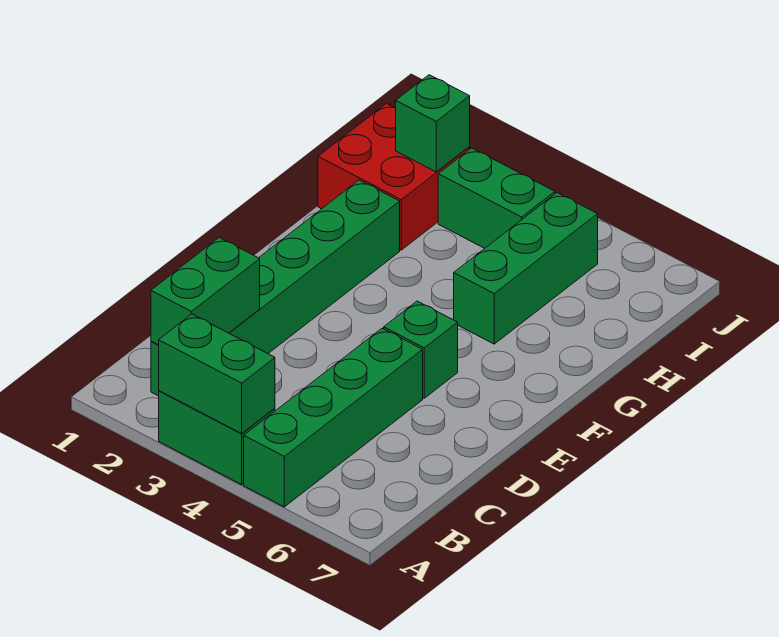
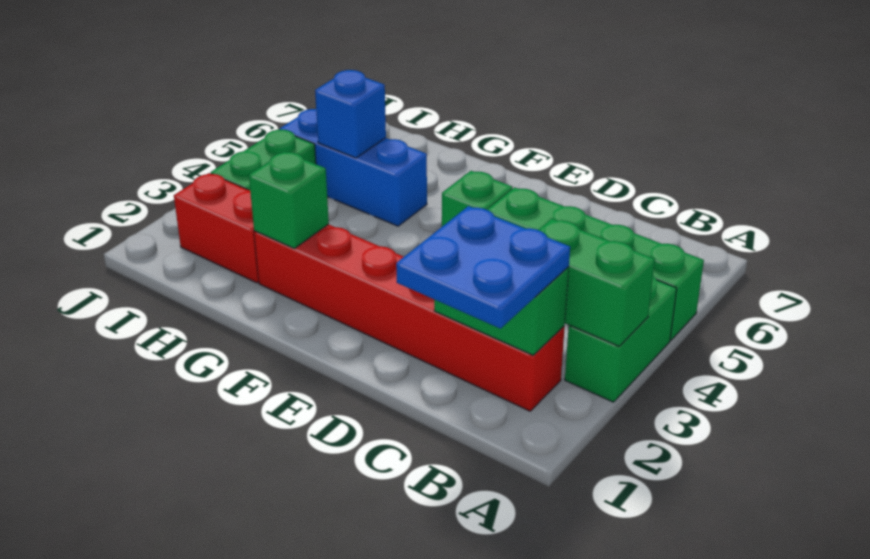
green brick A3:A4 level 2 -> green brick A3:B3 level 2
none -> blue plate B1:C2 level 3
green brick B2:G2 level 1 -> red brick B2:G2 level 1
green brick G5:I5 level 1 -> blue brick G5:I5 level 1
red brick H1:I2 level 1 -> red brick H2:I2 level 1
none -> blue brick H5 level 2
green brick I2 level 2 -> green brick G2 level 2

